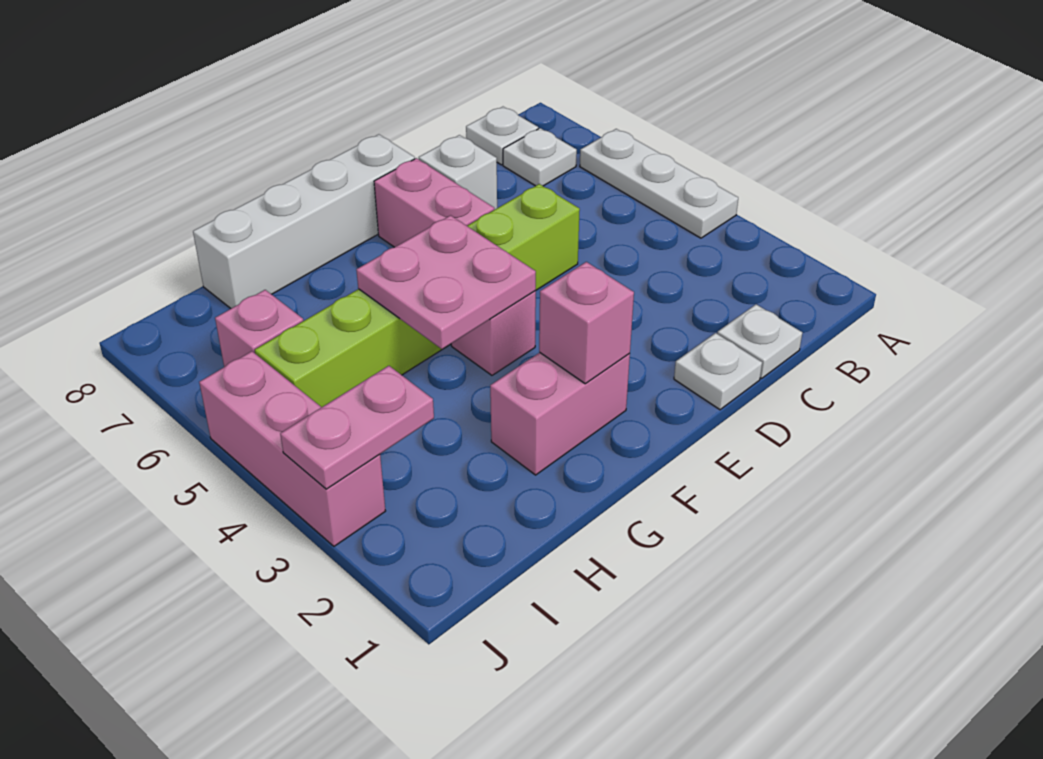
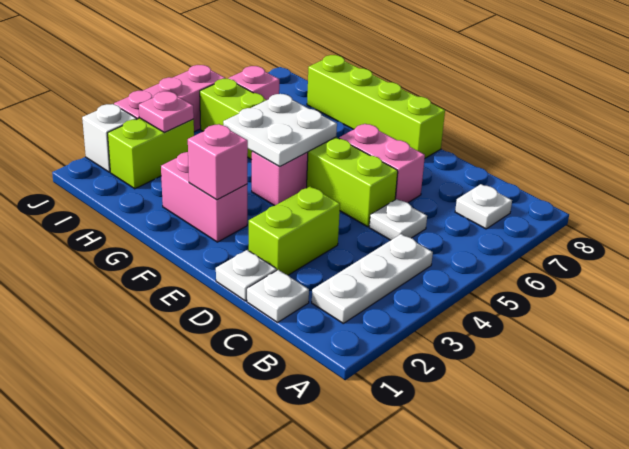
white plate A4:A6 level 1 -> white plate B2:B4 level 1
white plate B8 level 1 -> white plate C5 level 1
none -> lime brick D2:D3 level 1
white brick D7 level 1 -> white brick J2 level 1
pink brick E6:E7 level 1 -> pink brick D6:E6 level 1
white brick E8:H8 level 1 -> lime brick E8:H8 level 1
pink plate F4:G5 level 2 -> white plate F4:G5 level 2
none -> lime brick I2:I3 level 1
pink plate I3:J3 level 2 -> pink plate I3 level 2

